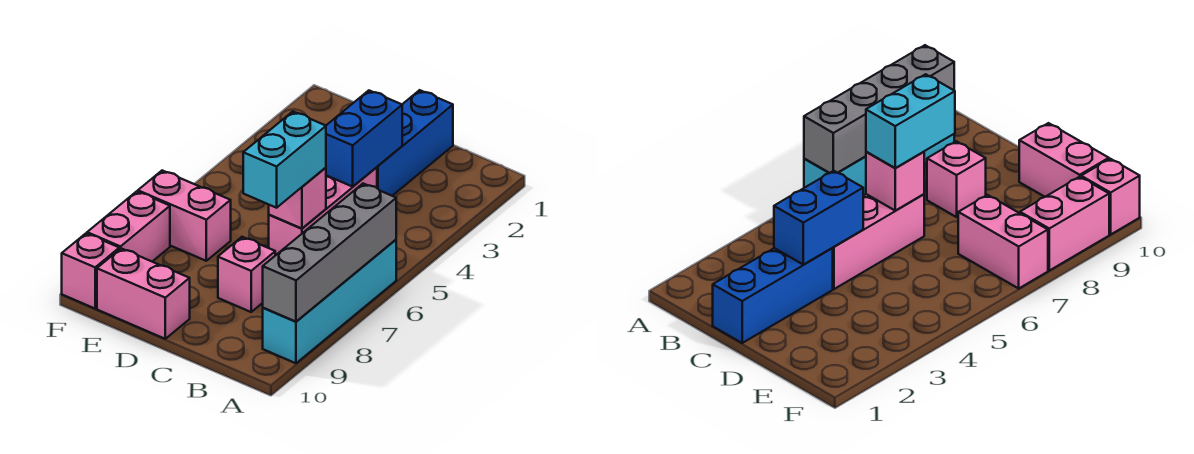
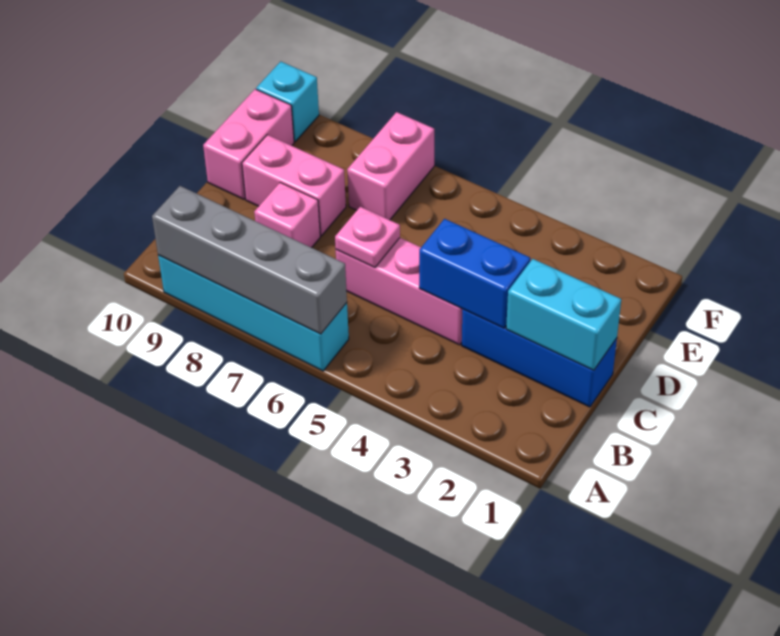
pink brick C6 level 2 -> pink plate C6 level 2
cyan brick C6:C7 level 3 -> cyan brick C1:C2 level 2
pink brick F8:F9 level 1 -> pink brick D8:D9 level 1
pink brick F10 level 1 -> cyan brick F10 level 1

